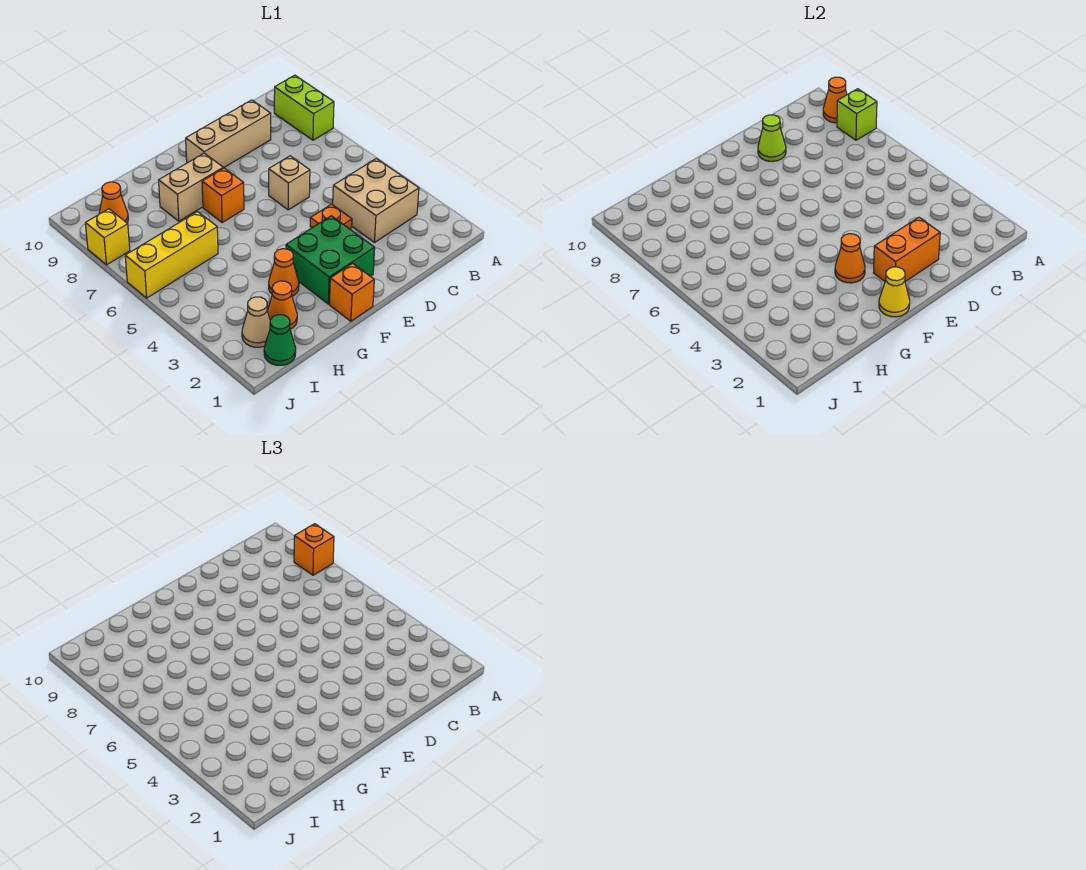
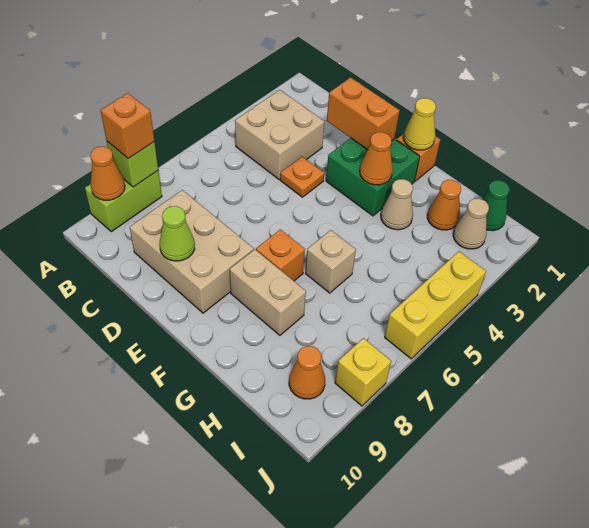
tan brick C9:E9 level 1 -> tan brick C8:E9 level 1
tan brick D6 level 1 -> tan brick G6 level 1
orange cone G3 level 1 -> tan cone G3 level 1
yellow brick H6:J6 level 1 -> yellow brick J4:J6 level 1

